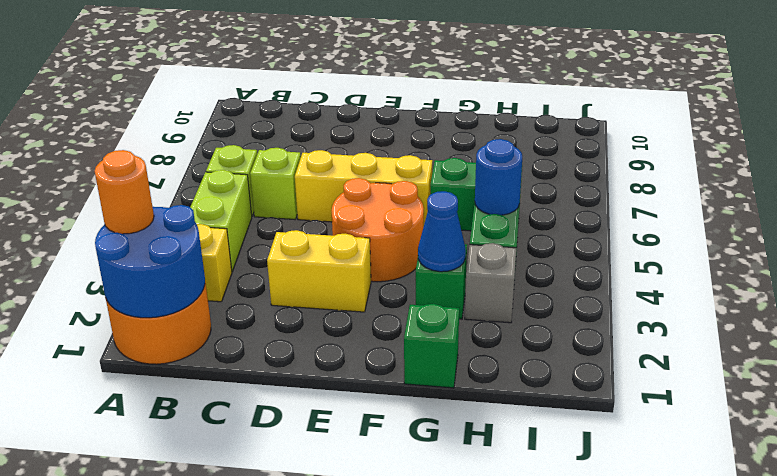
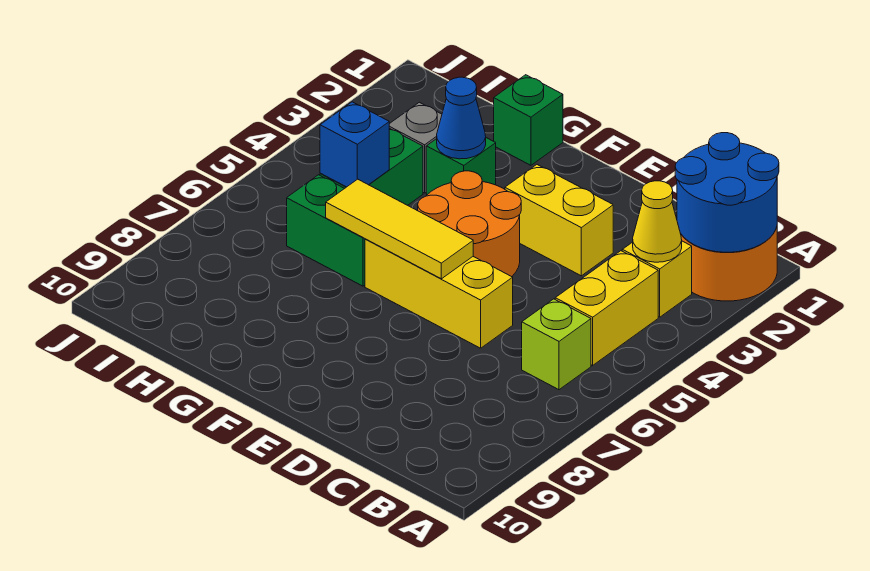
orange round brick A2 level 3 -> none
none -> yellow cone B3 level 2
lime brick B4:B5 level 1 -> yellow brick B4:B5 level 1
lime brick C6 level 1 -> none
none -> yellow tile E6:G6 level 2
blue round brick H5 level 2 -> blue brick H5 level 2

